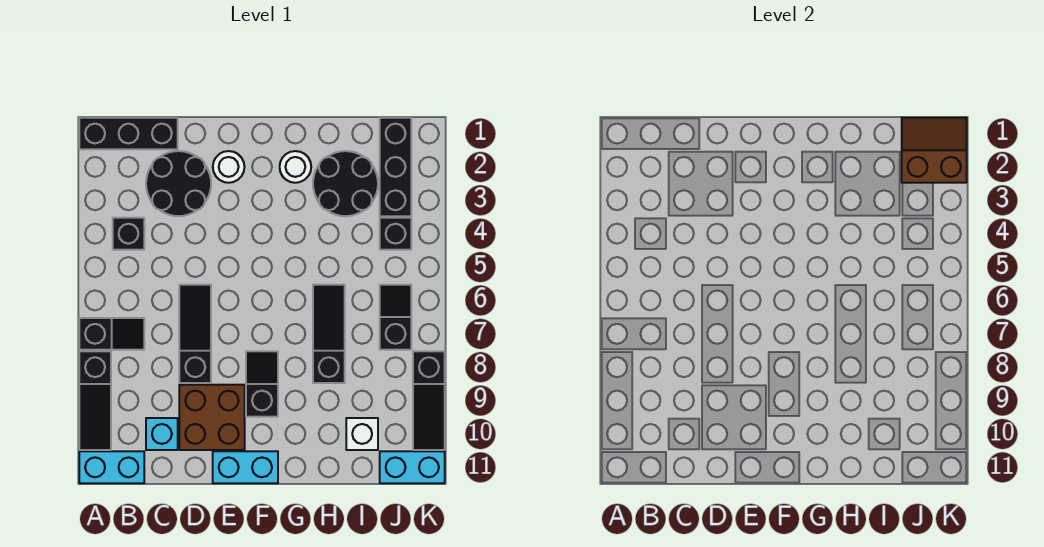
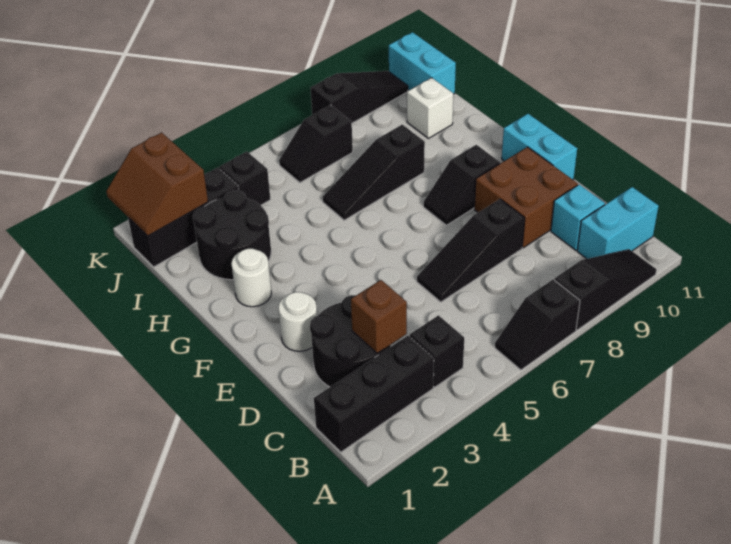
black brick A1:C1 level 1 -> black brick B1:B3 level 1
black slope A7:B7 level 1 top A -> black slope A6:A7 level 1 top 7
cyan brick A11:B11 level 1 -> cyan brick B10:B11 level 1
none -> brown brick C3 level 2

